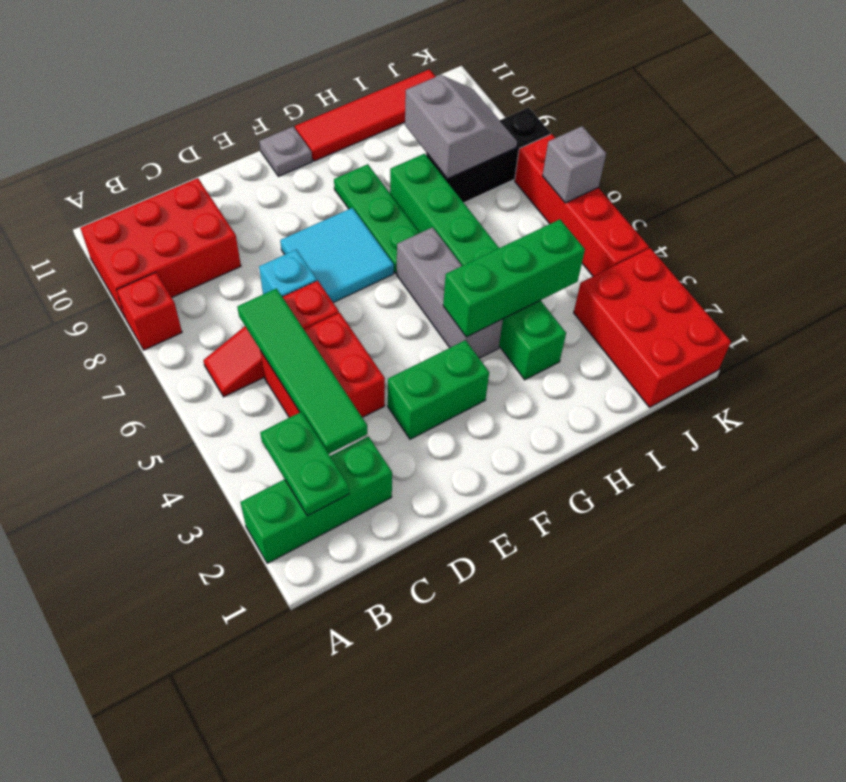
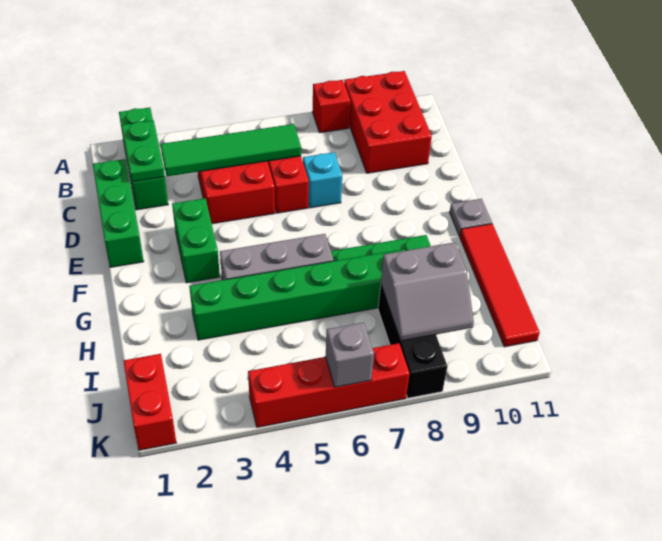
green plate B2:B3 level 2 -> green plate B2:C2 level 2
cyan tile E7:F8 level 1 -> none
green brick G4:I4 level 2 -> green brick C1:E1 level 1
red brick J1:K3 level 1 -> red brick J1:K1 level 1

